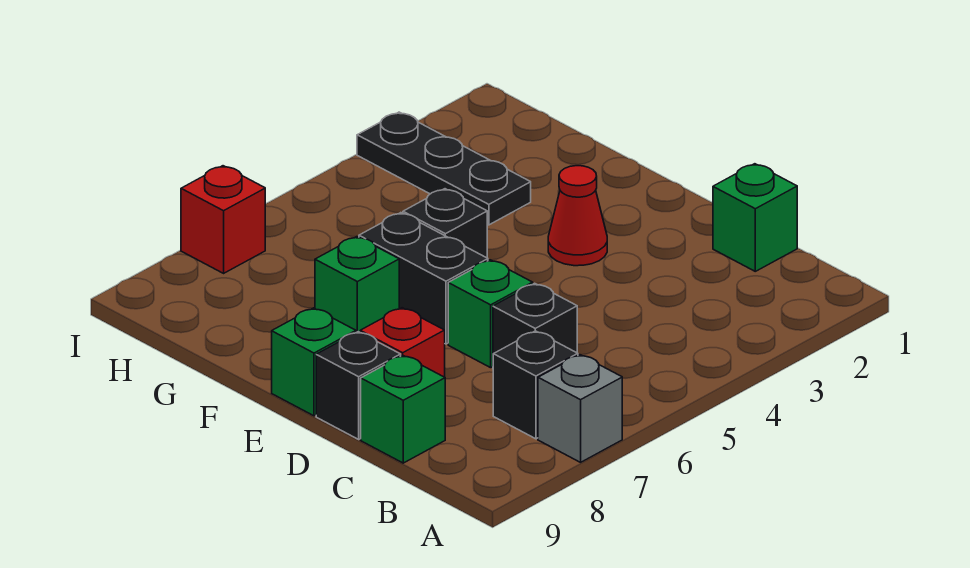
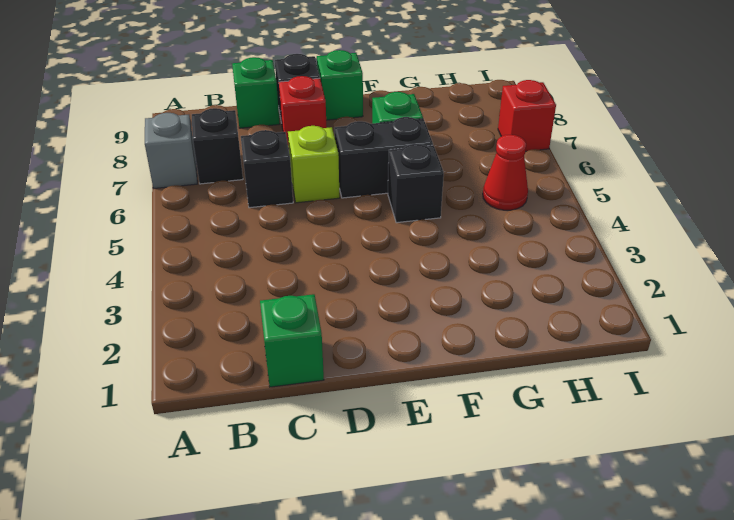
green brick D6 level 1 -> lime brick D6 level 1
red cone E3 level 1 -> red cone H5 level 1
black plate G3:I3 level 1 -> none

